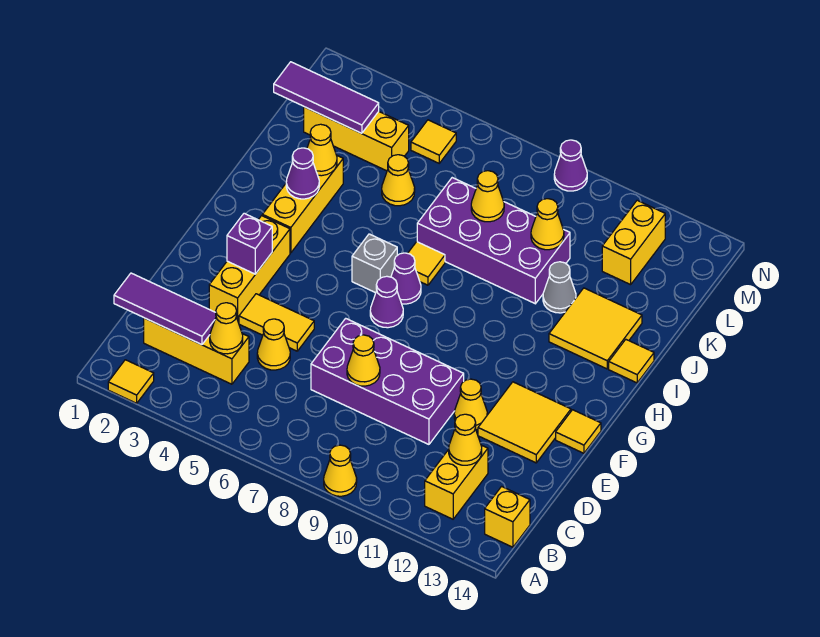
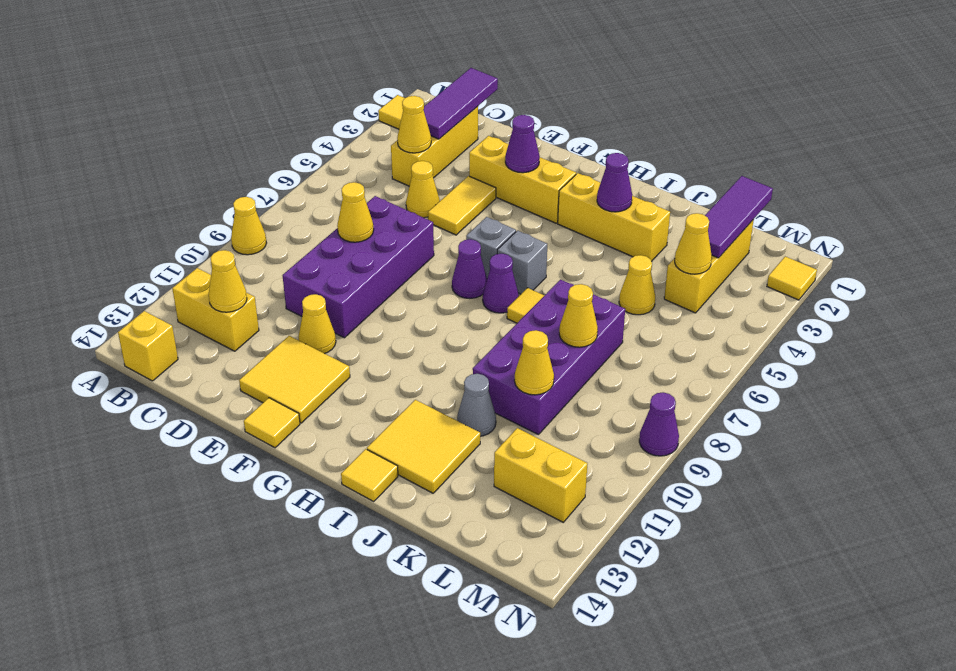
purple brick F3 level 2 -> purple cone F3 level 2
none -> grey brick G6 level 1
yellow cone J3 level 2 -> yellow cone L4 level 2
yellow tile M5 level 1 -> yellow tile N2 level 1

